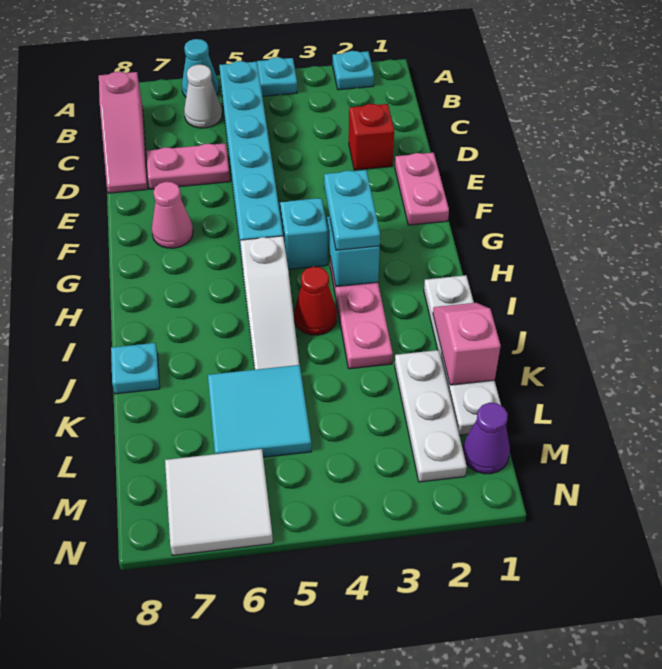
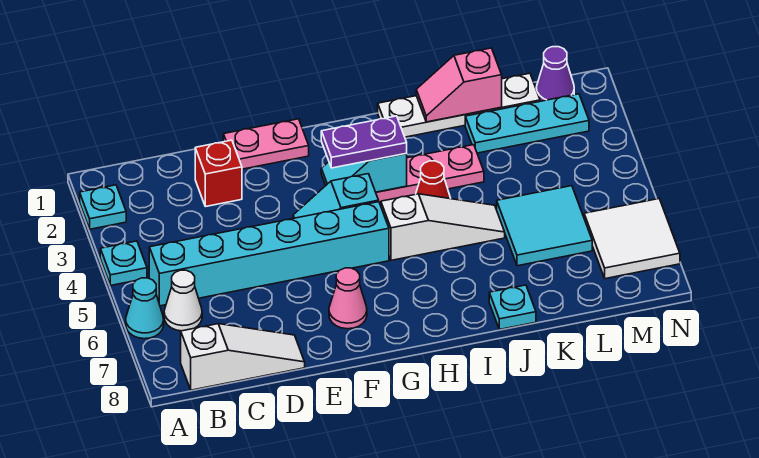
pink slope B8:D8 level 1 top B -> white slope B8:D8 level 1 top B
pink plate D6:D7 level 1 -> none
cyan plate G3:H3 level 3 -> purple plate G3:H3 level 3
white plate K2:M2 level 1 -> cyan plate K2:M2 level 1

